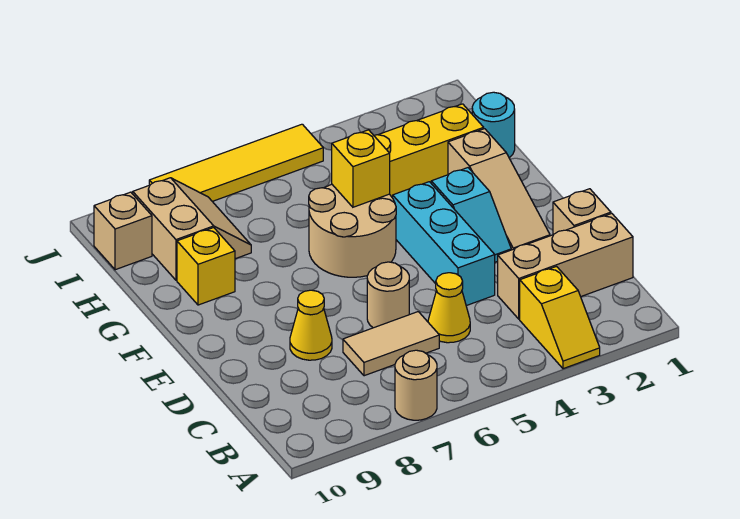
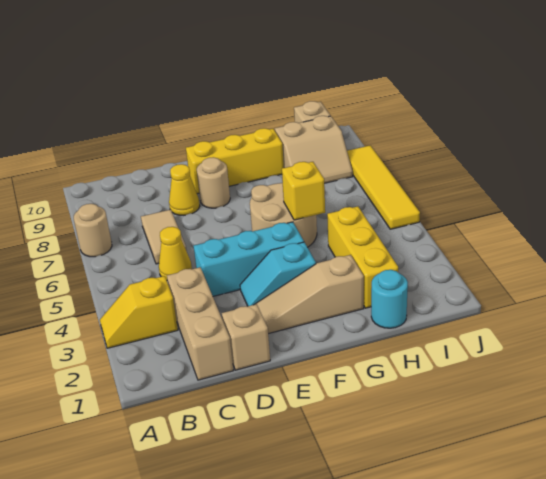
tan round brick D6 level 1 -> tan round brick E8 level 1
yellow brick G9 level 1 -> yellow brick E9:G9 level 1

